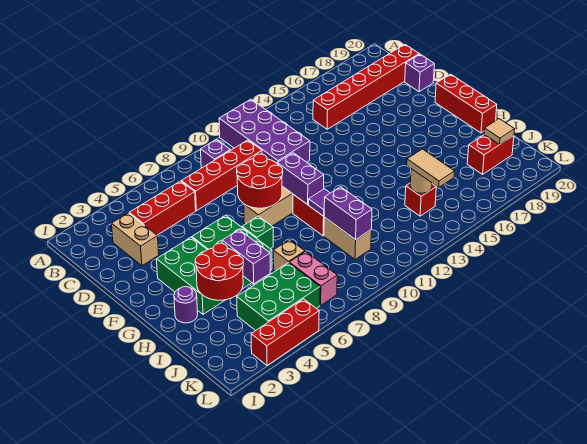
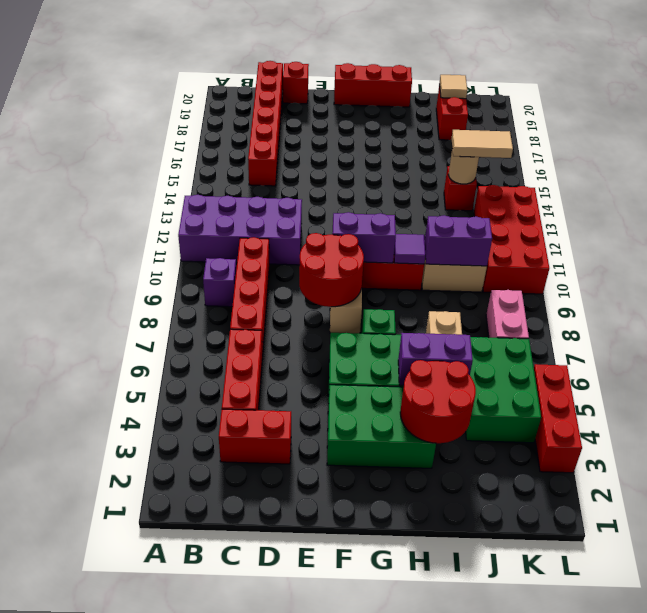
tan brick C3:D3 level 1 -> red brick C3:D3 level 1
purple brick D20 level 1 -> red brick D20 level 1
purple round brick H2 level 1 -> none
pink brick J7:K7 level 1 -> pink brick K7:K8 level 1
none -> red brick K10:L13 level 1

